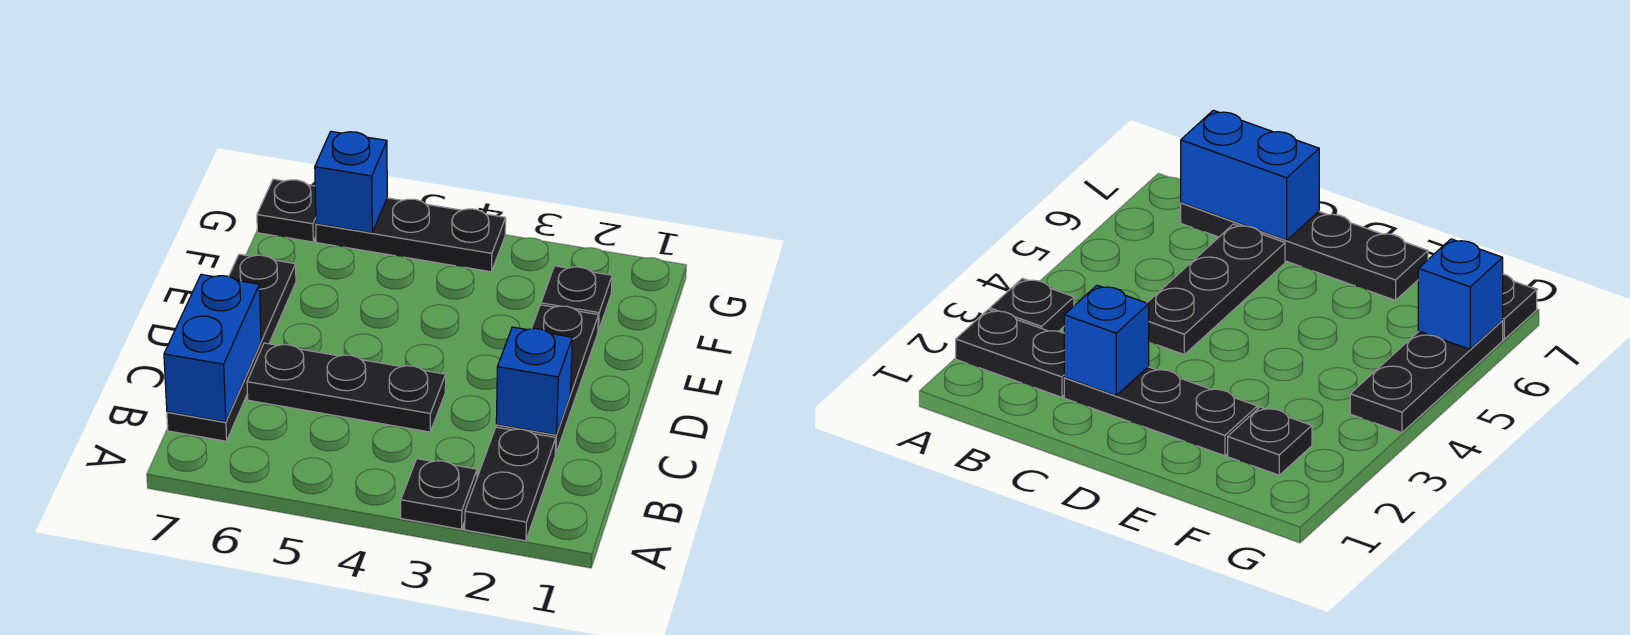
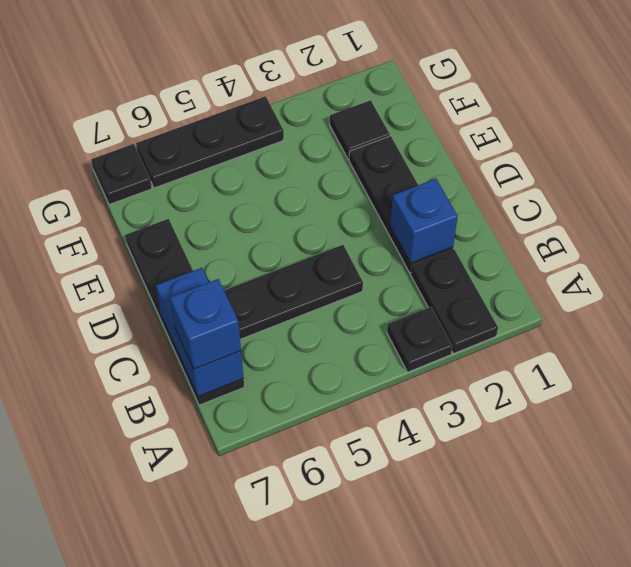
black plate F2 level 1 -> black tile F2 level 1
blue brick G6 level 2 -> blue brick B7 level 3

